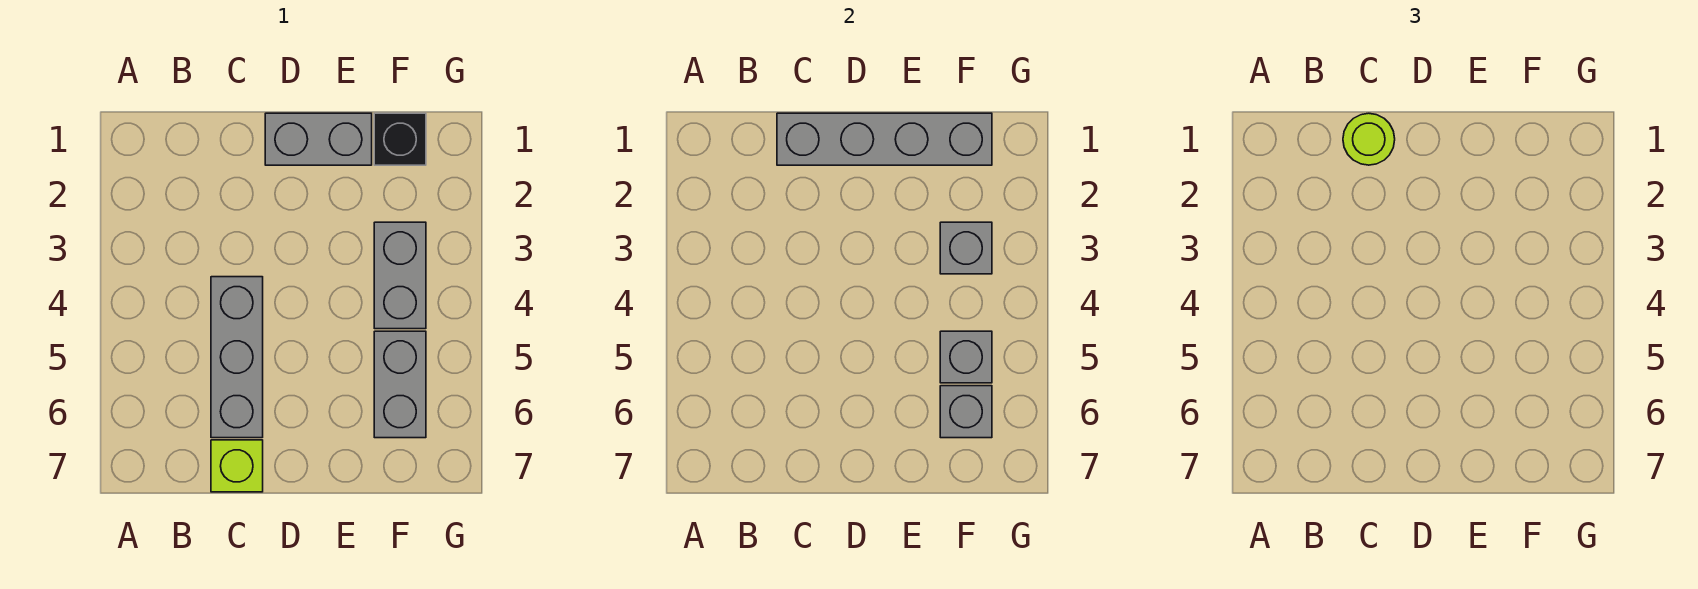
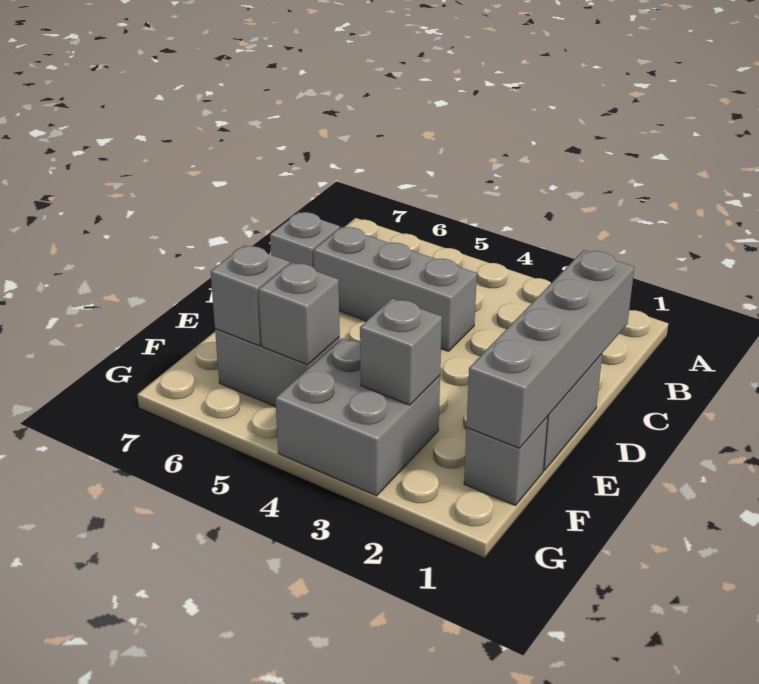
lime round brick C1 level 3 -> none
lime brick C7 level 1 -> grey brick C7 level 1
black brick F1 level 1 -> grey brick F1 level 1
grey brick F3:F4 level 1 -> grey brick F3:G4 level 1

